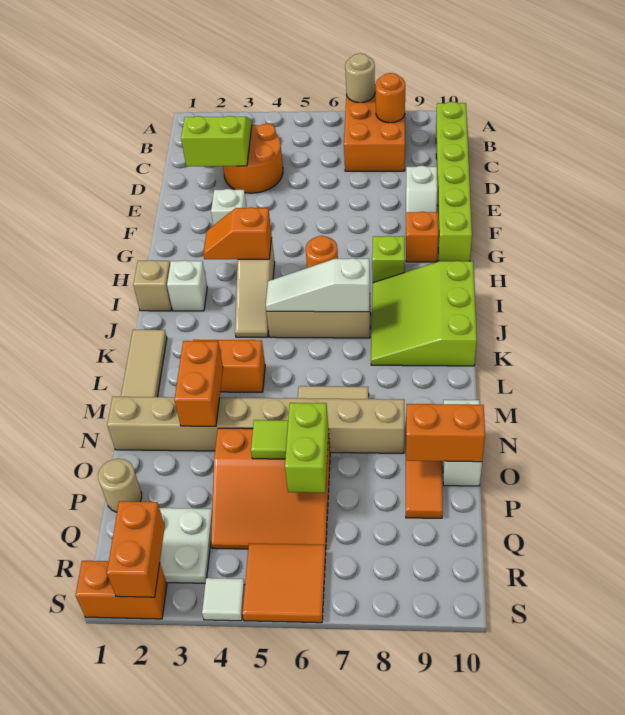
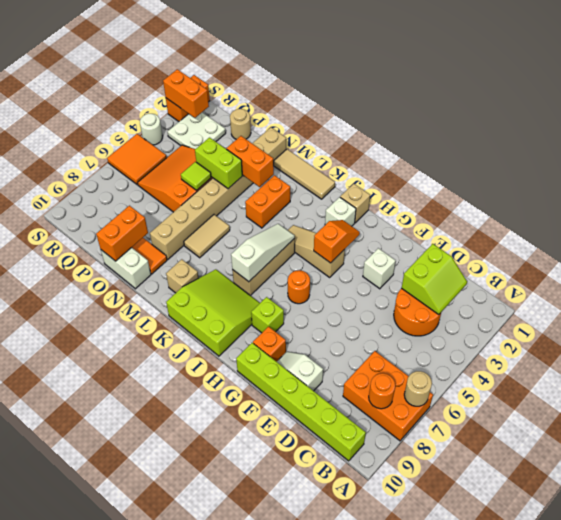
none -> tan brick L9 level 1
lime brick O6:P6 level 2 -> lime brick N4:O4 level 2
white tile S4 level 1 -> white round brick S4 level 1

